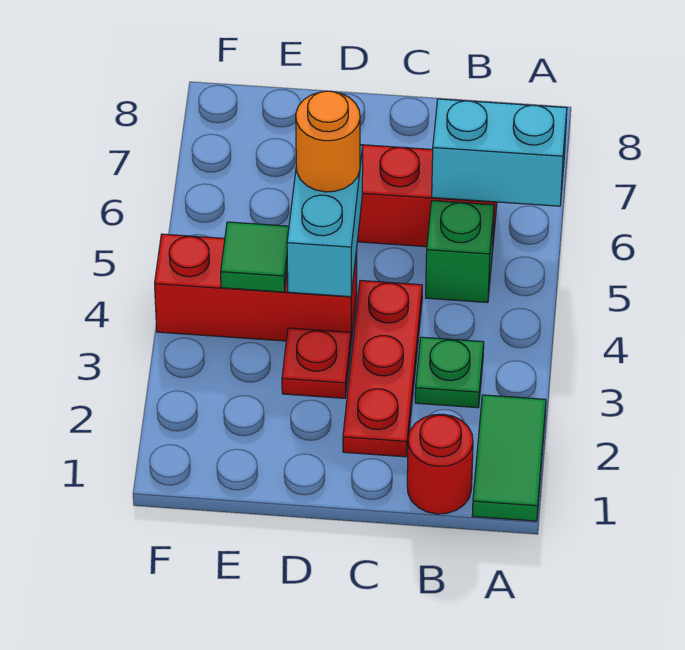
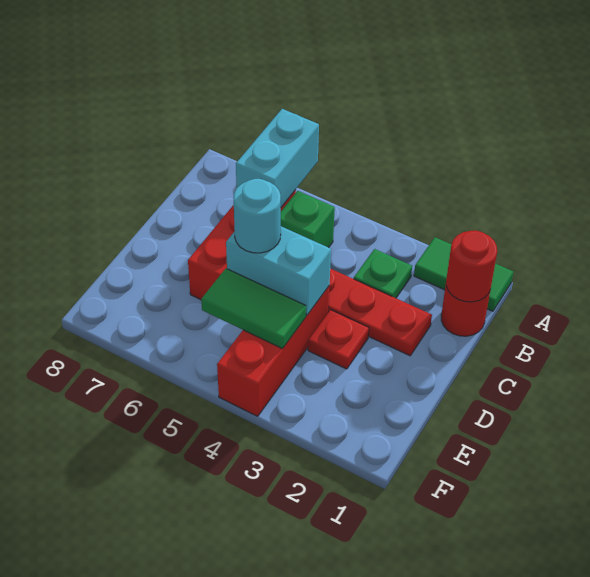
none -> red round brick B1 level 2
orange round brick D5 level 3 -> cyan round brick D5 level 3
green tile E4 level 2 -> green tile E4:E5 level 2

